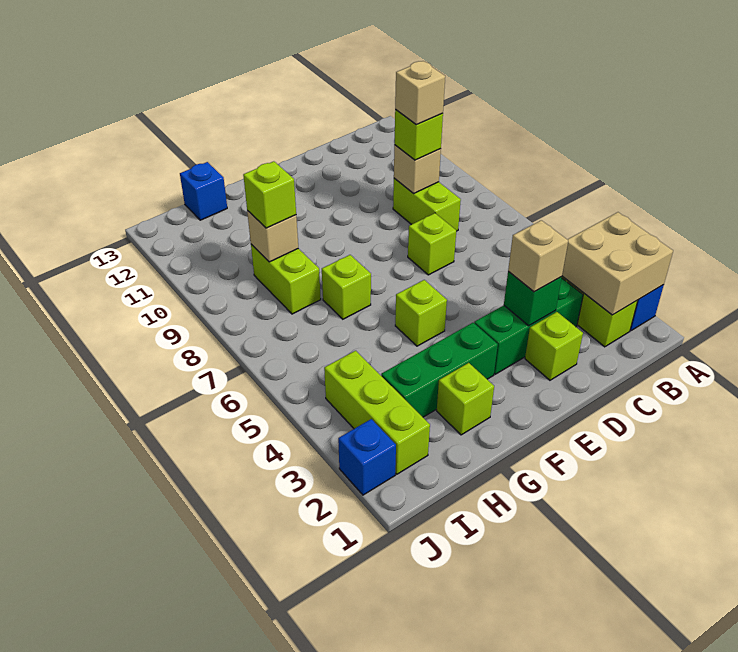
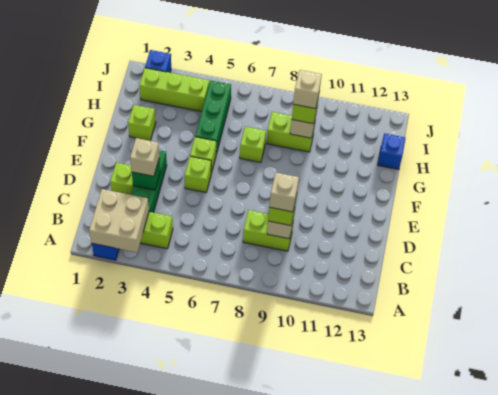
lime brick D7 level 1 -> lime brick E5 level 1
green brick F3:H3 level 1 -> green brick G5:I5 level 1
none -> tan brick H9 level 4

